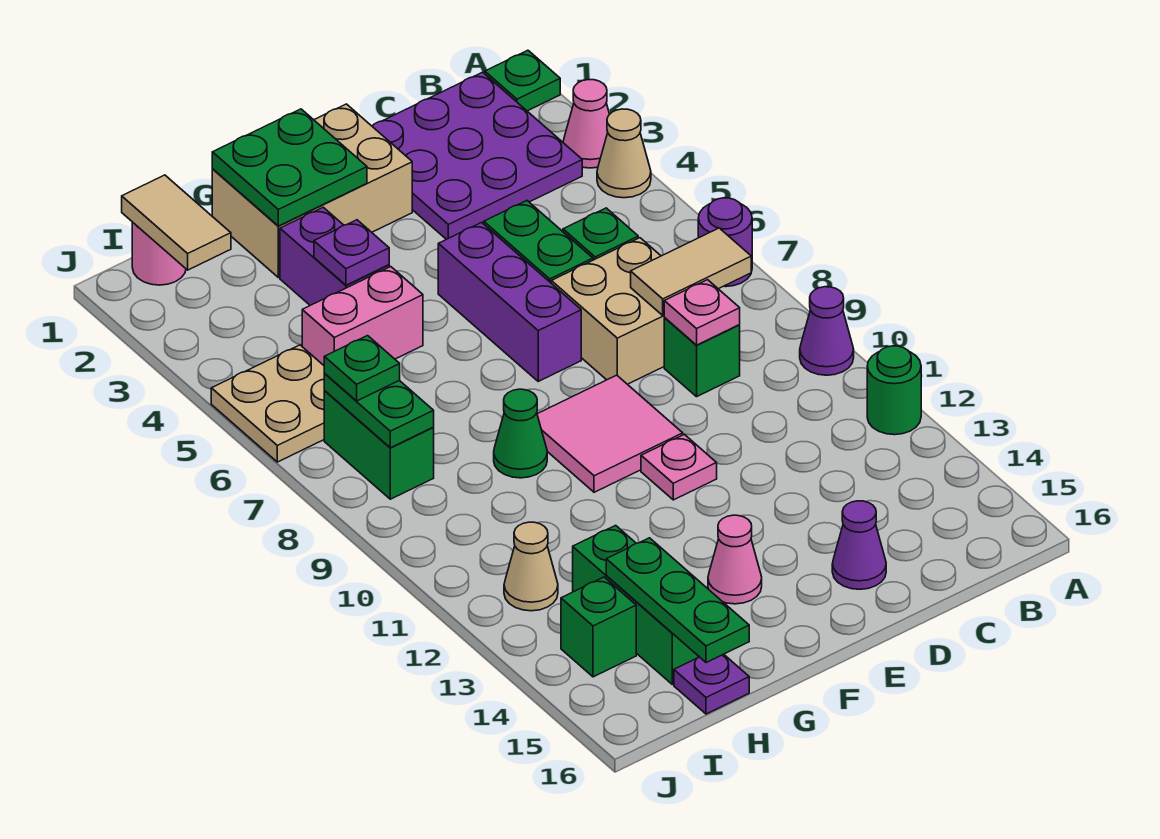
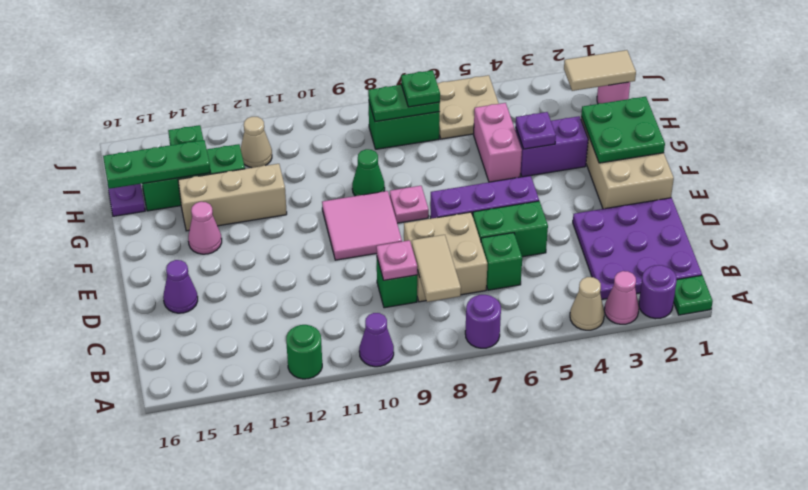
none -> purple round brick A2 level 1
pink plate E11 level 1 -> pink plate F8 level 1
none -> tan brick G12:G14 level 1

